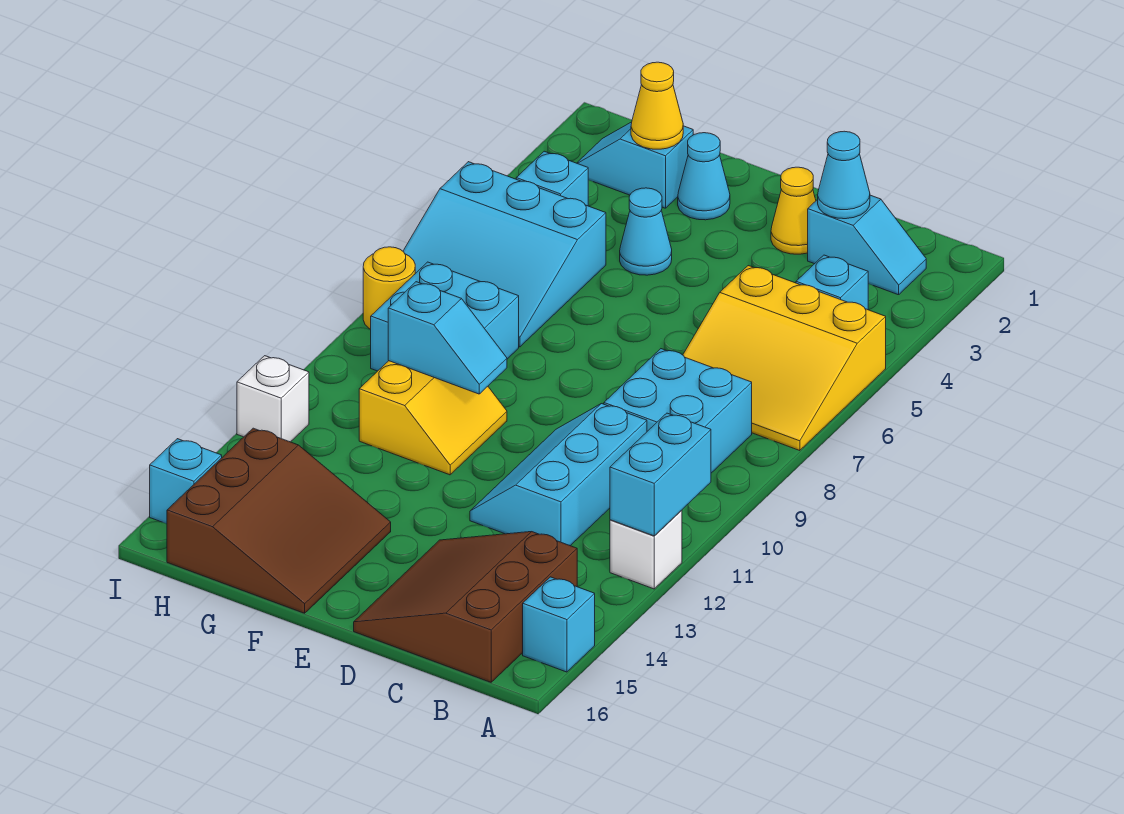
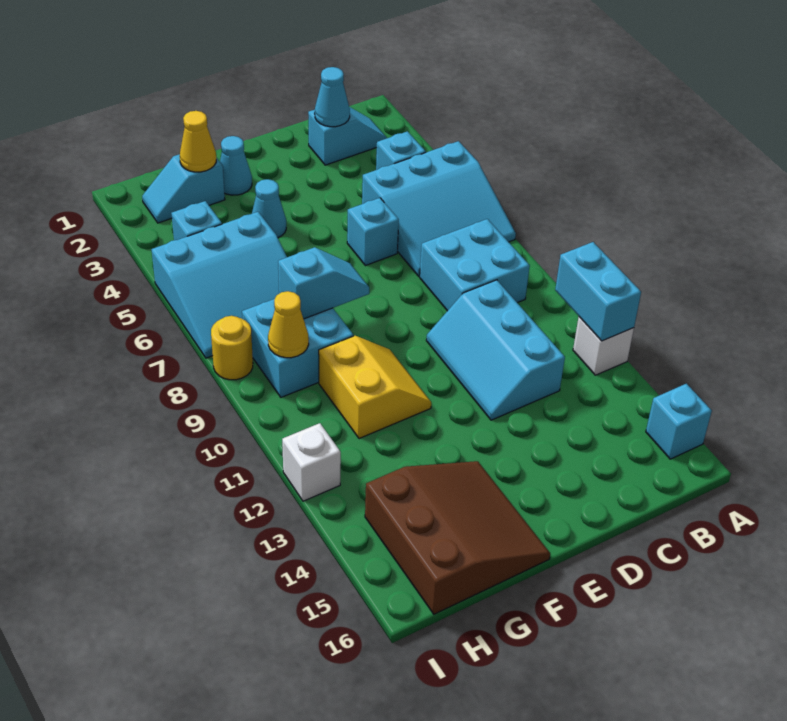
yellow slope A5:C7 level 1 top 5 -> cyan slope A5:C7 level 1 top 5
brown slope B14:D16 level 1 top B -> none
yellow cone D2 level 1 -> yellow cone H9 level 2
cyan slope F10:G10 level 2 top G -> cyan slope F8:G8 level 2 top G
cyan brick I15 level 1 -> cyan brick D6 level 1

